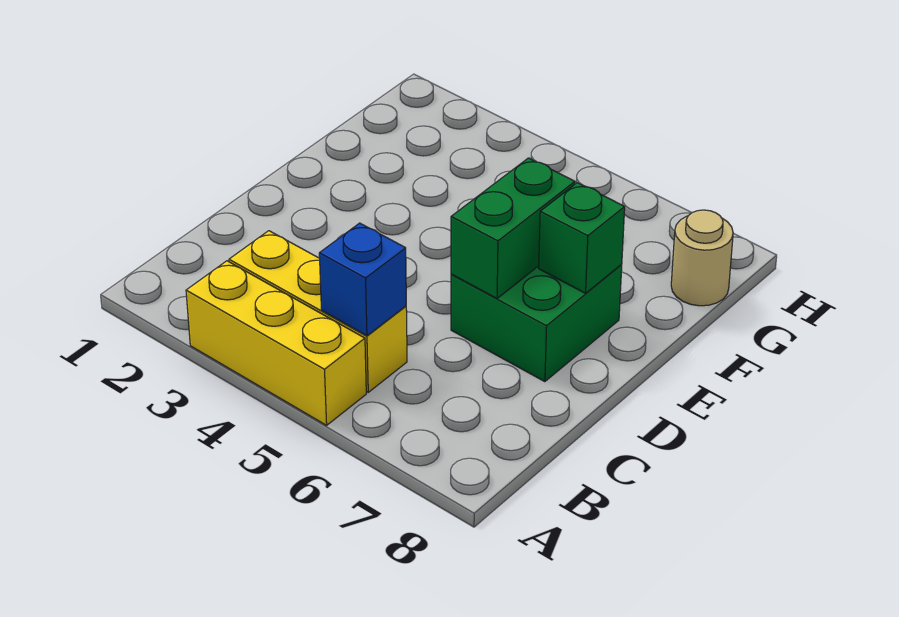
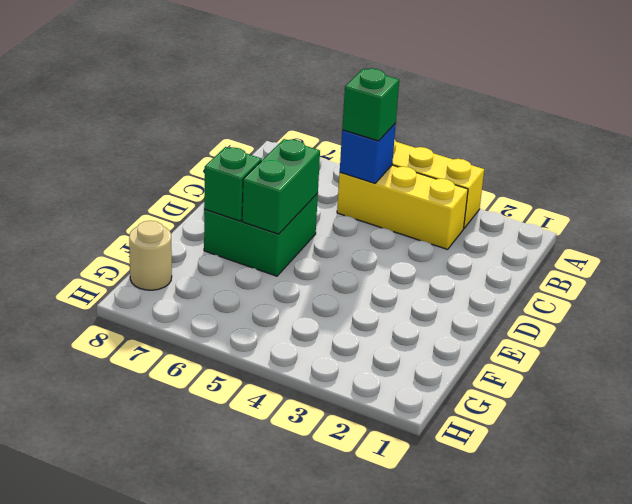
none -> green brick B5 level 3

